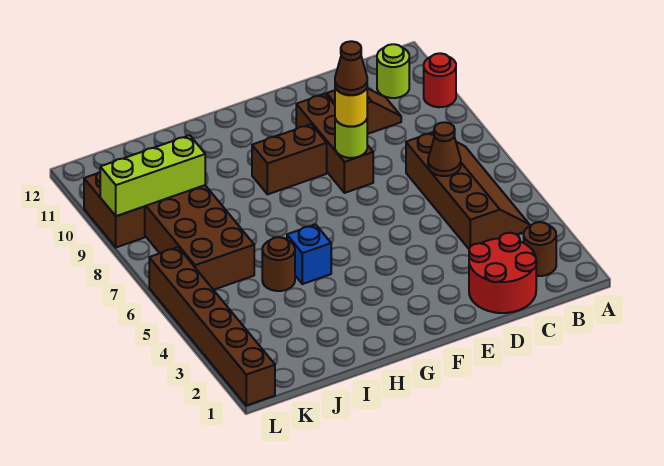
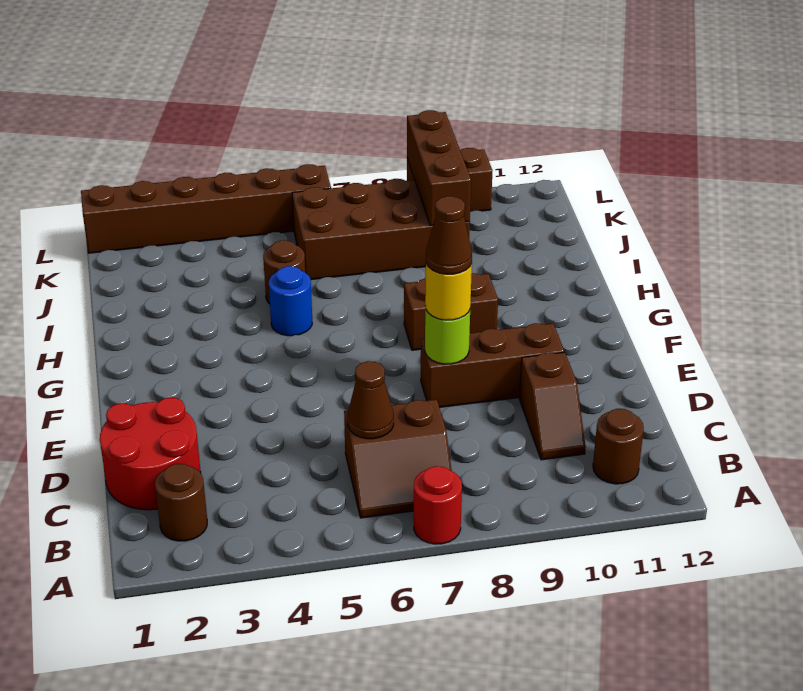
red round brick A10 level 1 -> red round brick A7 level 1
brown slope B4:C7 level 1 top C -> brown slope B6:C7 level 1 top C
lime round brick B11 level 1 -> brown round brick B11 level 1
brown brick F9:G9 level 1 -> brown brick G8:G9 level 1
blue brick H5 level 1 -> blue round brick H5 level 1
lime brick J9:L9 level 2 -> brown brick J9:L9 level 2

